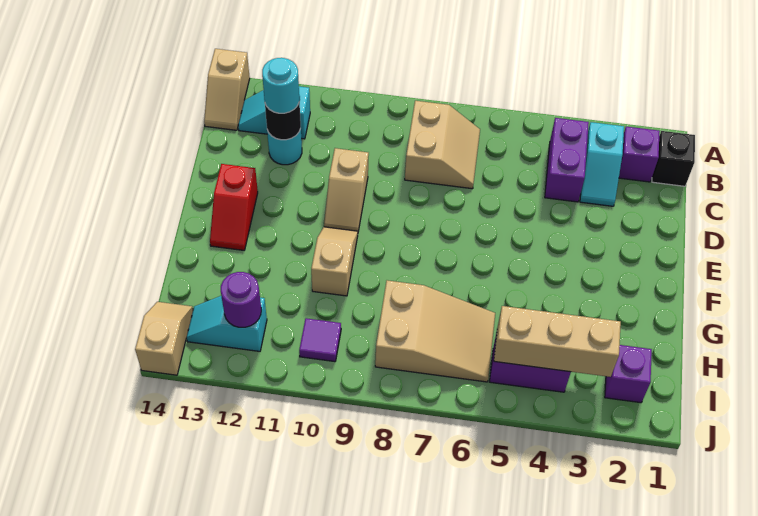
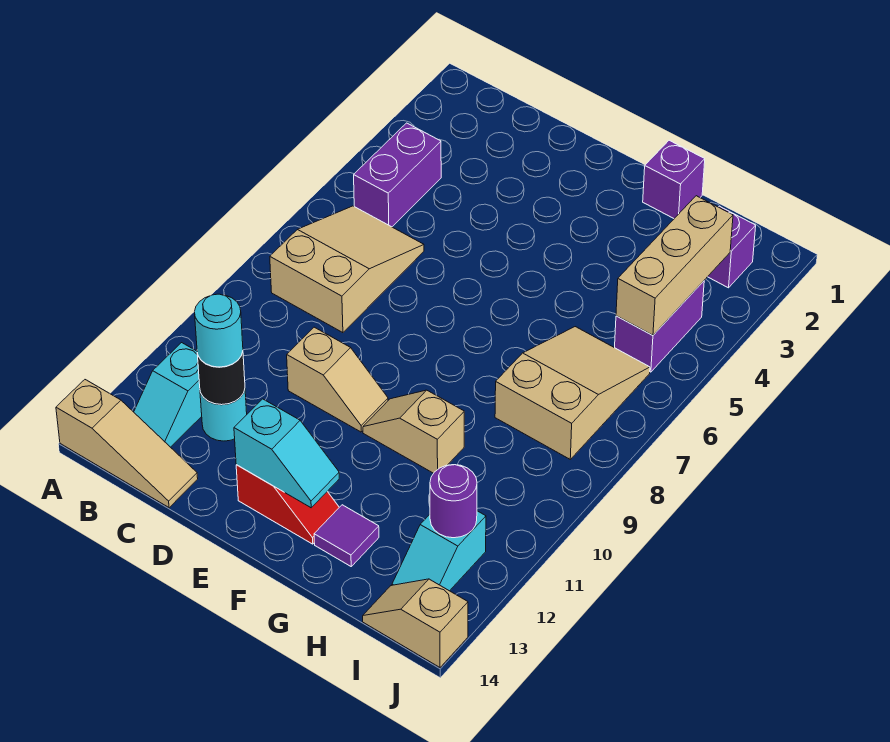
tan slope A14:B14 level 1 top A -> tan slope A14:C14 level 1 top A
black brick B1 level 1 -> none
purple brick B2 level 1 -> purple brick G1 level 1
cyan slope B3:C3 level 1 top B -> cyan slope E13:F13 level 2 top E
purple brick B4:C4 level 1 -> purple brick B4:B5 level 1
tan slope B7:C8 level 1 top 8 -> tan slope B6:C8 level 1 top 8
purple tile I10 level 1 -> purple tile G13 level 1

